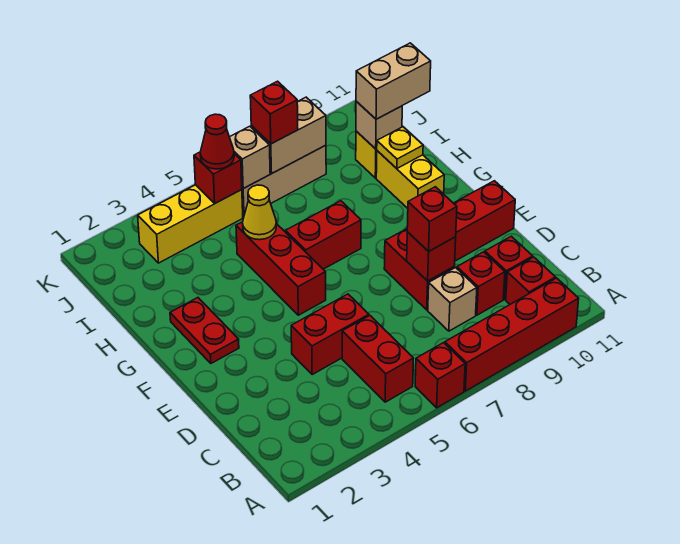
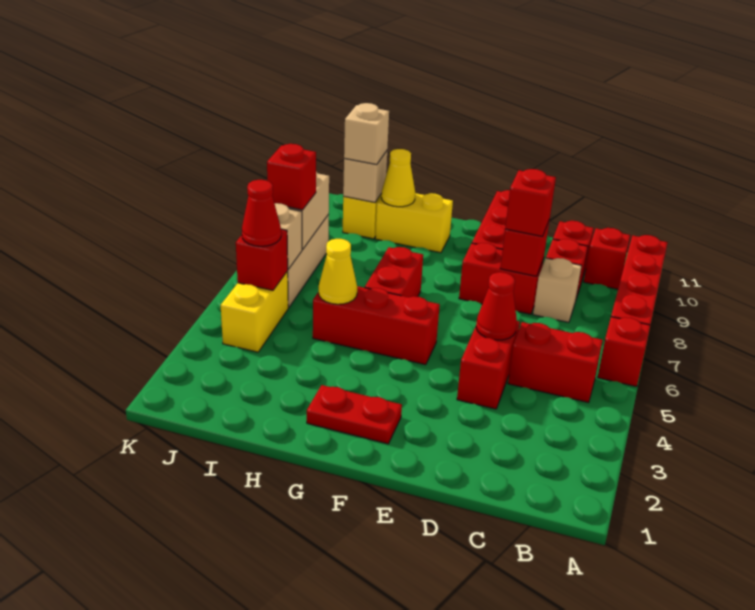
none -> red cone D5 level 2
yellow plate H10 level 2 -> yellow cone H10 level 2
tan brick I10:I11 level 3 -> tan brick I10 level 3
yellow brick J3:J5 level 1 -> yellow brick J4:J5 level 1

